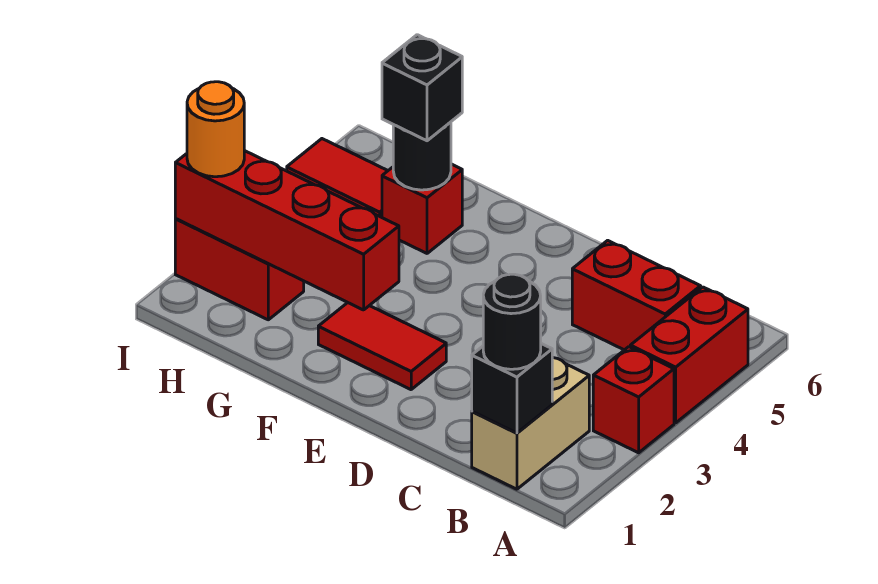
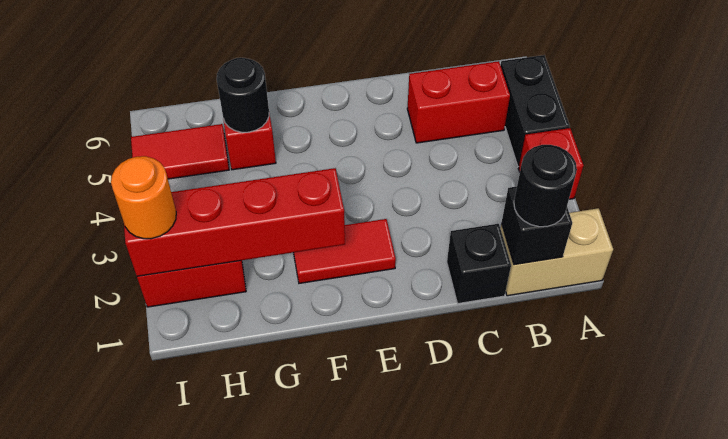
red brick A4:A5 level 1 -> black brick A4:A5 level 1
tan brick B1:B2 level 1 -> tan brick A1:B1 level 1
black brick G5 level 3 -> black brick C1 level 1

